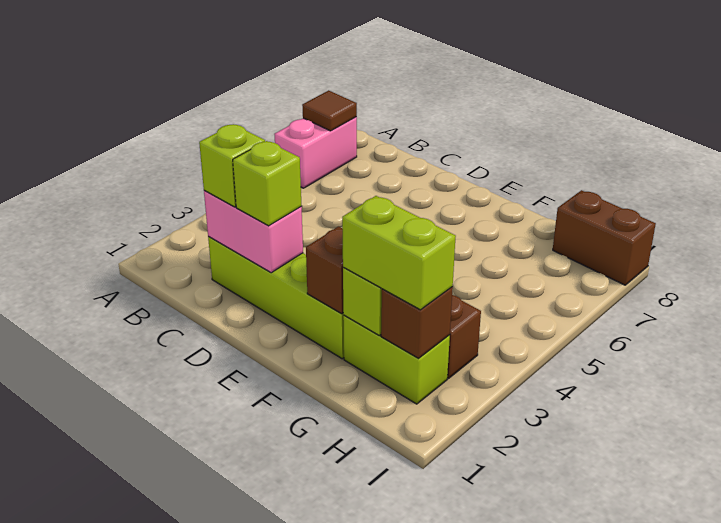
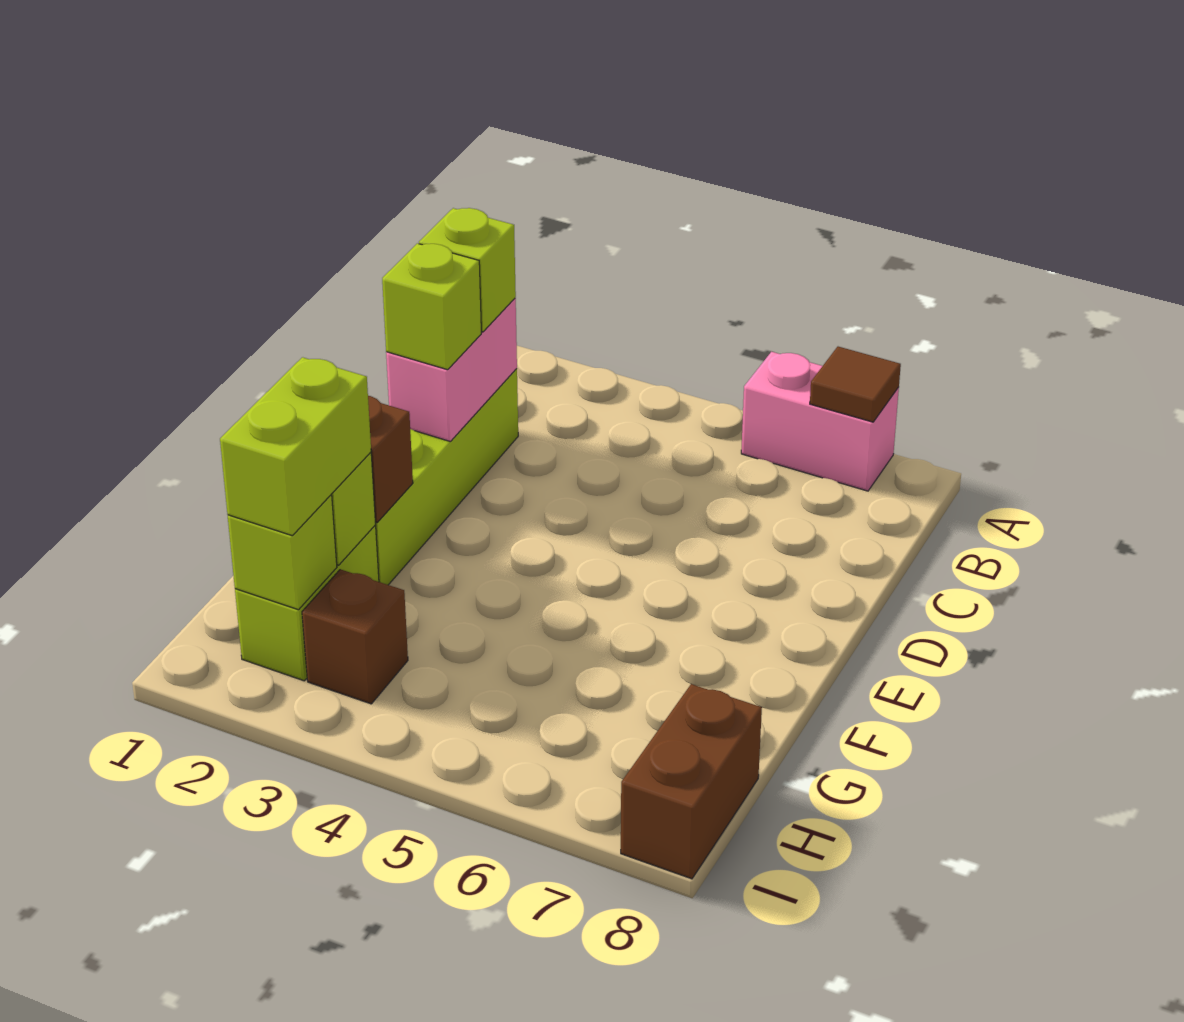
brown brick H2 level 2 -> lime brick H2 level 2

